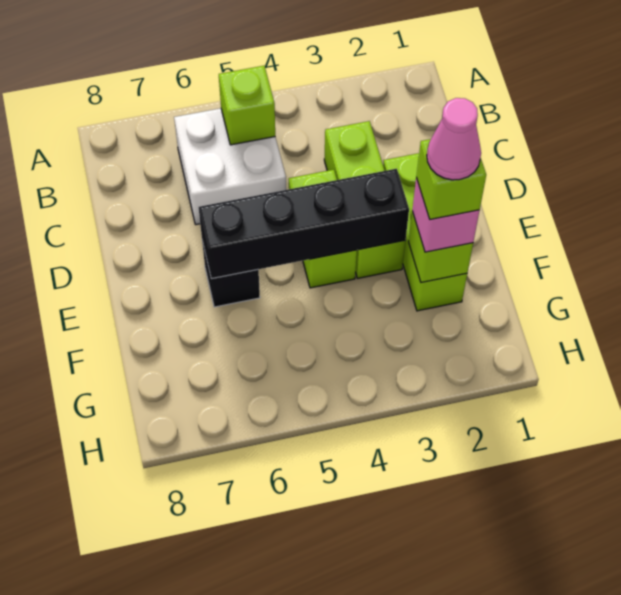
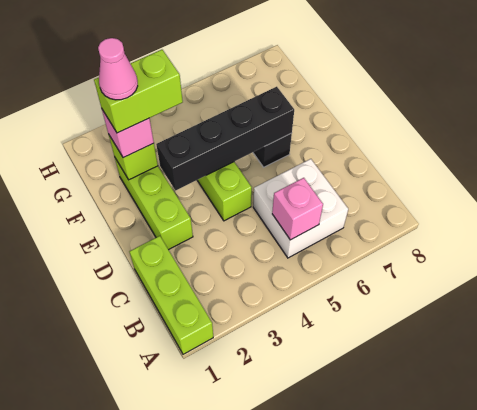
lime brick B5 level 2 -> pink brick B5 level 2
lime brick C3:E3 level 1 -> lime brick A1:C1 level 1
lime brick F2 level 4 -> lime brick F2:F3 level 4

